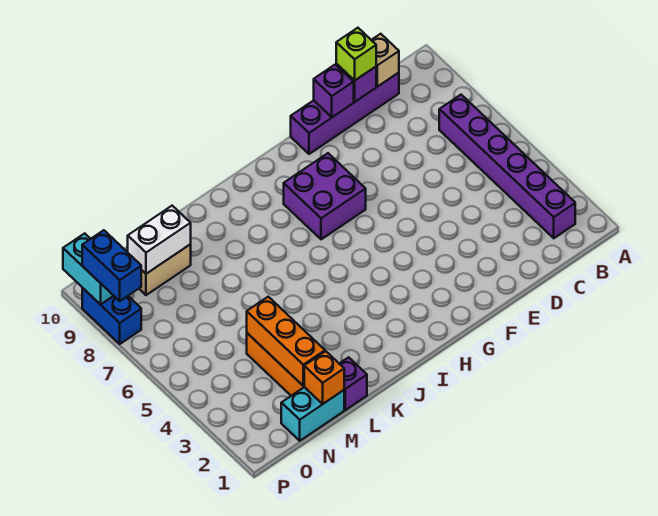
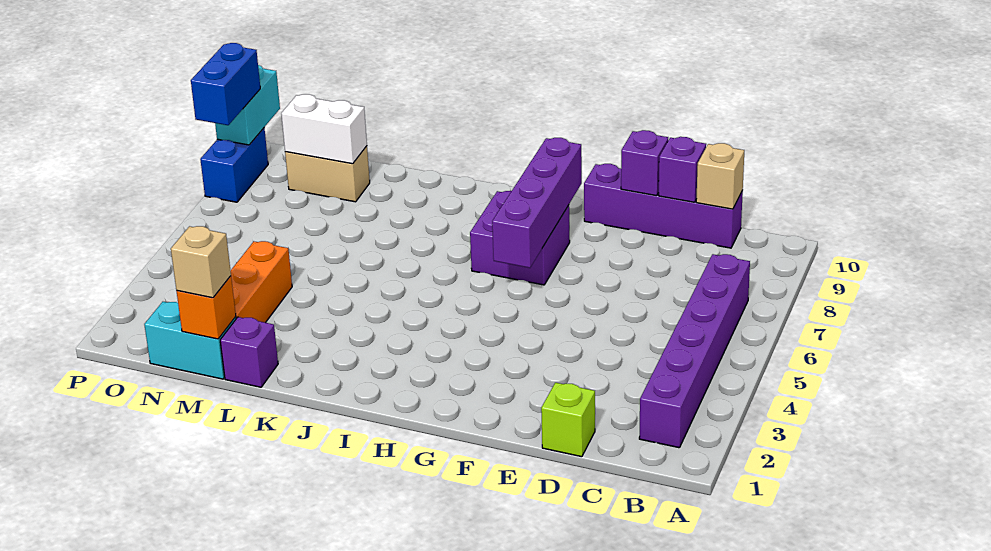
lime brick D10 level 3 -> lime brick D1 level 1
none -> purple brick G6:G9 level 2
none -> tan brick M1 level 3
orange brick M2:M4 level 2 -> none

